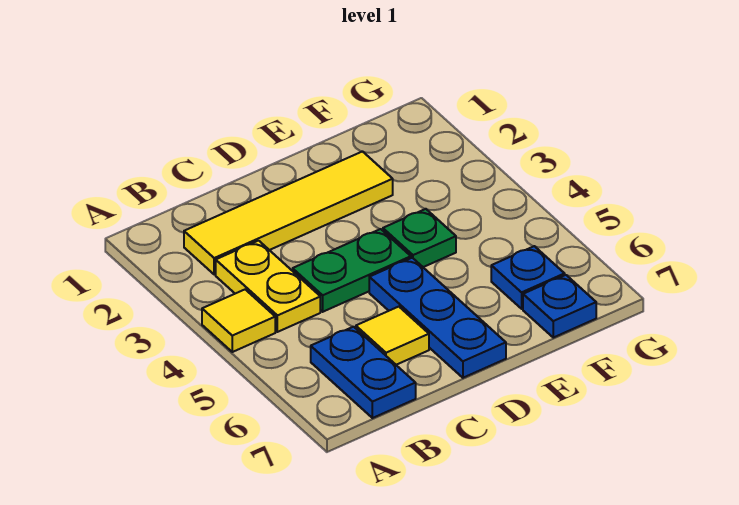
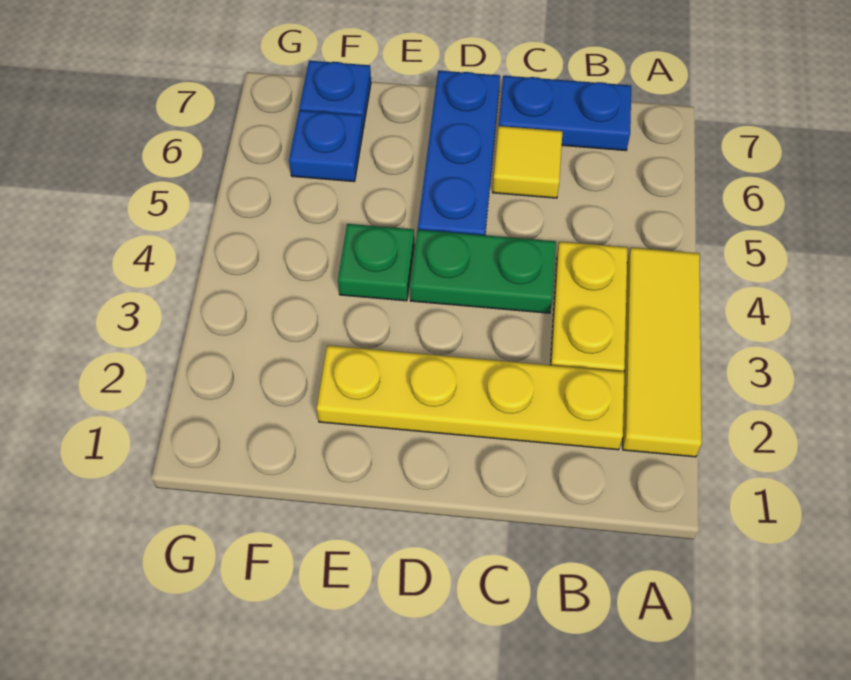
yellow tile A4 level 1 -> yellow tile A2:A4 level 1
yellow tile B2:E2 level 1 -> yellow plate B2:E2 level 1
blue plate B6:B7 level 1 -> blue plate B7:C7 level 1

